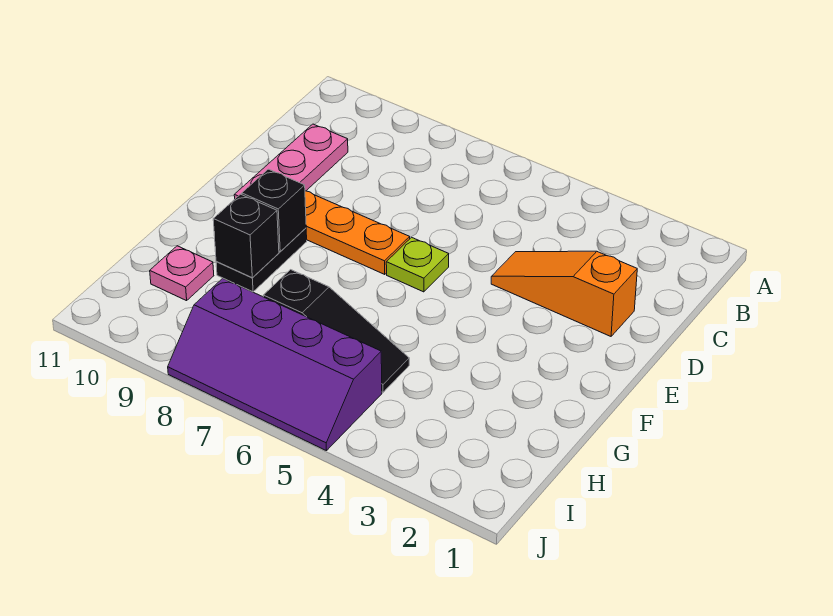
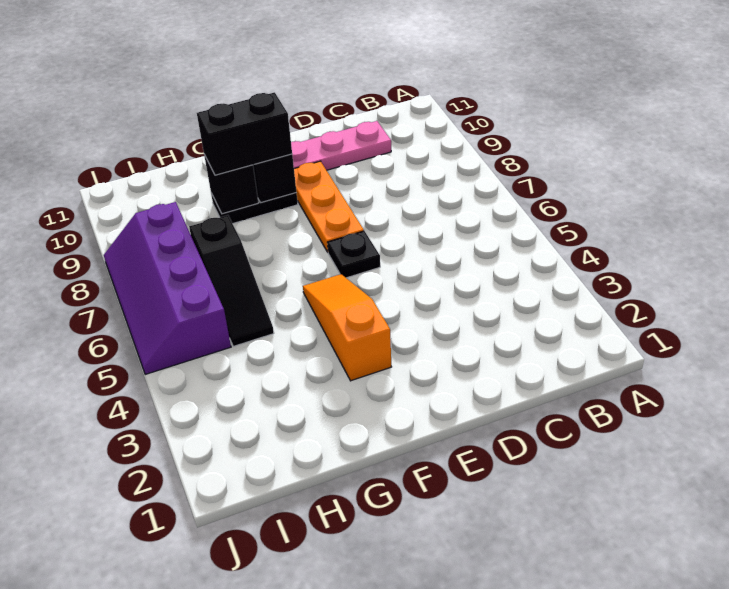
orange slope D2:D4 level 1 top 2 -> orange slope F3:F5 level 1 top 3
lime plate E6 level 1 -> black plate E6 level 1
none -> black brick F9:G9 level 3
pink plate H10 level 1 -> none

